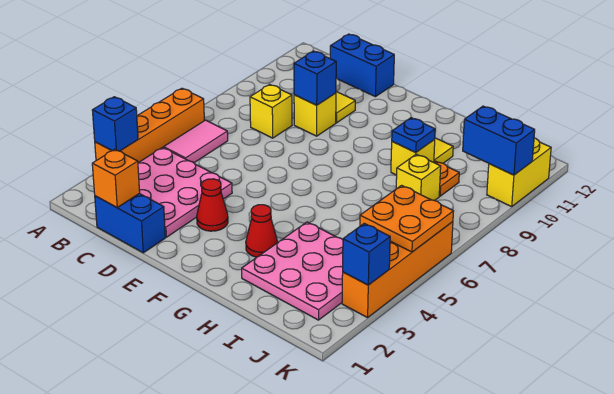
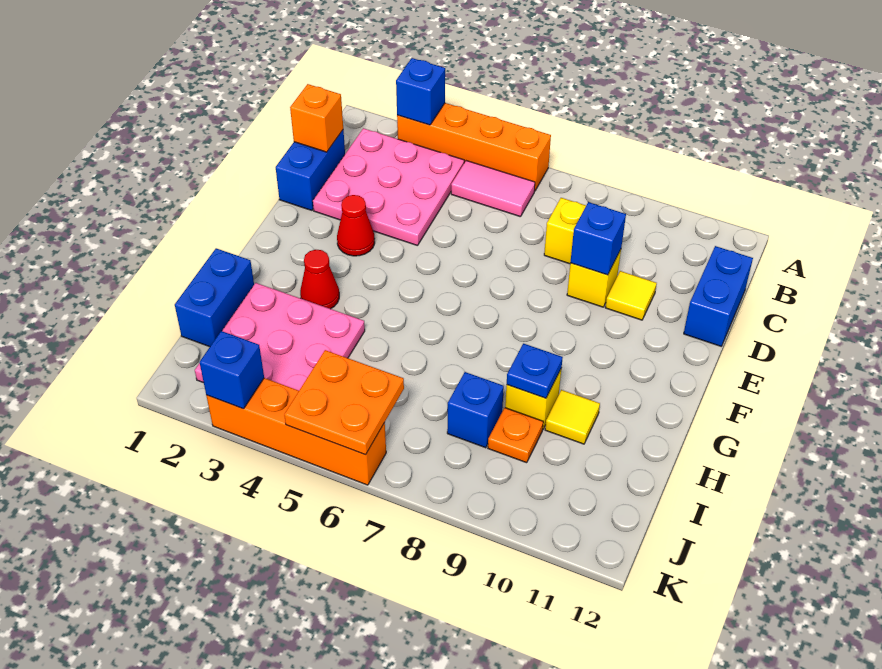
yellow brick I8 level 1 -> blue brick I8 level 1
blue brick J10:K10 level 2 -> blue brick H1:I1 level 1
yellow brick K10:K11 level 1 -> none

